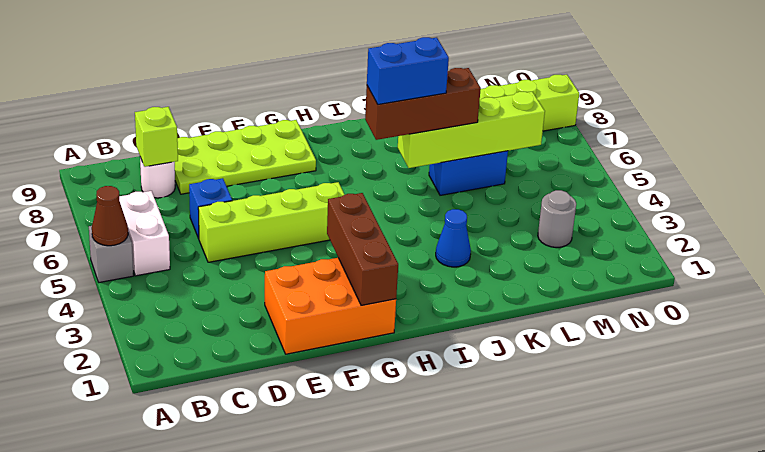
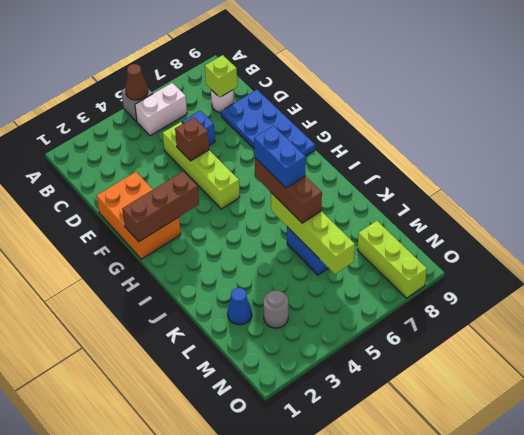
lime plate D8:G9 level 1 -> blue plate D8:G9 level 1
none -> brown brick E5 level 2
blue cone J3 level 1 -> blue cone L2 level 1

